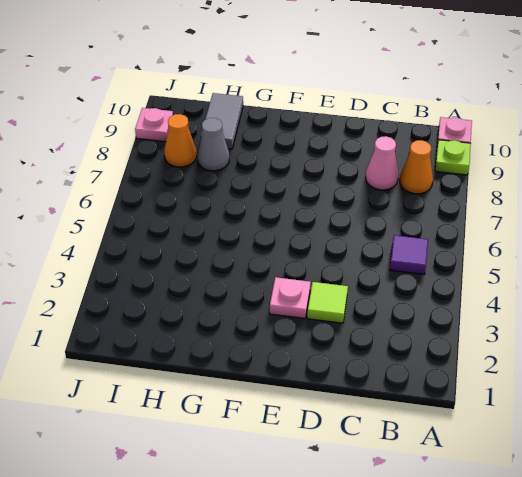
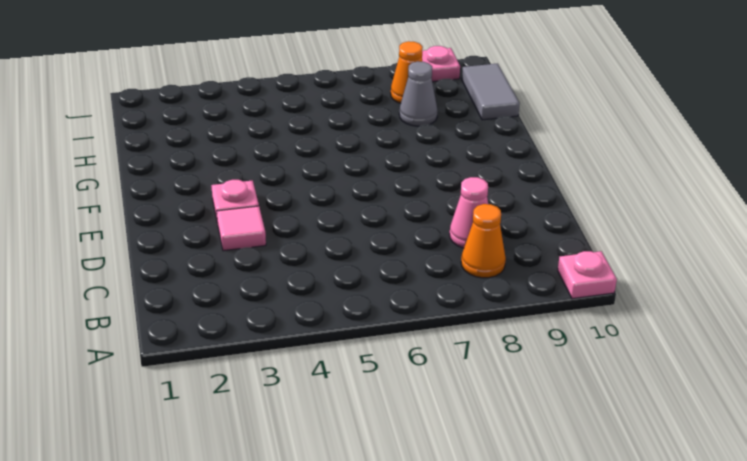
lime plate A9 level 1 -> none
purple tile B5 level 1 -> none
lime tile D3 level 1 -> pink tile D3 level 1
grey tile H9:H10 level 1 -> grey tile H10:I10 level 1

